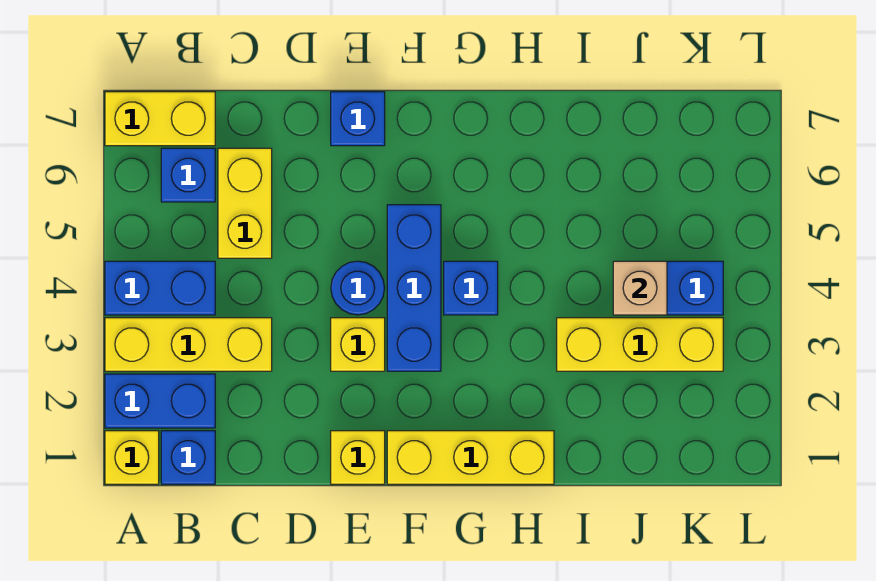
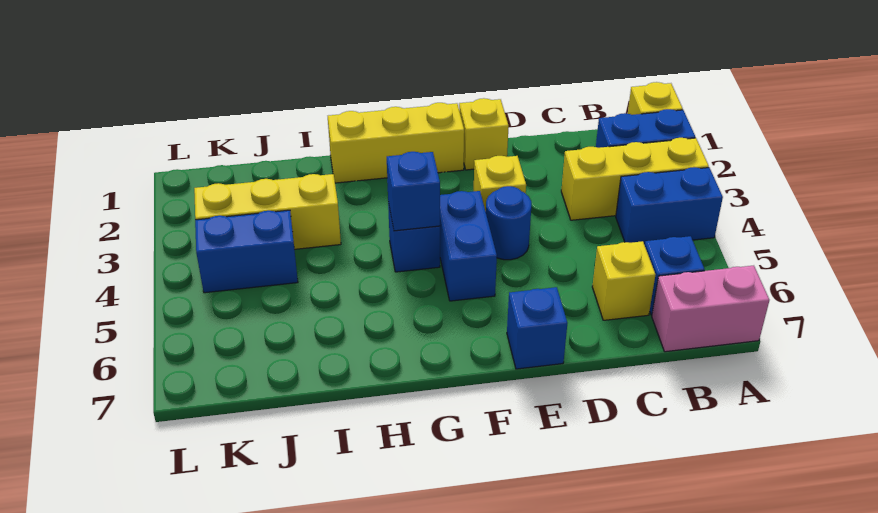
yellow brick A7:B7 level 1 -> pink brick A7:B7 level 1
blue brick B1 level 1 -> blue brick G4 level 2
yellow brick C5:C6 level 1 -> yellow brick C6 level 1
blue brick F3:F5 level 1 -> blue brick F4:F5 level 1
tan brick J4 level 2 -> none

